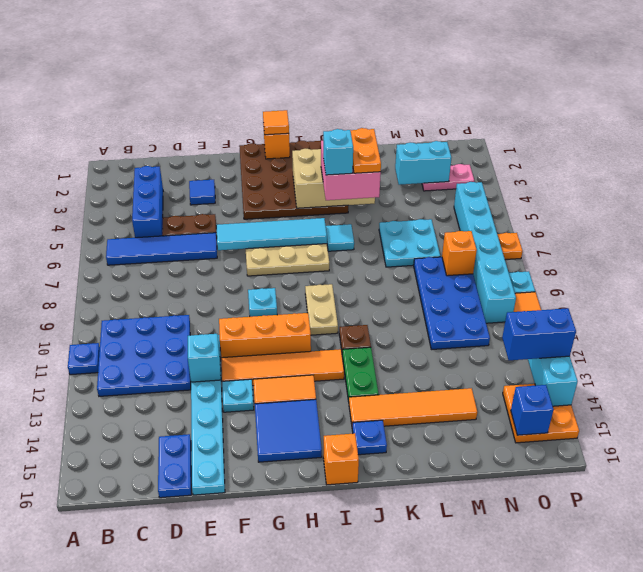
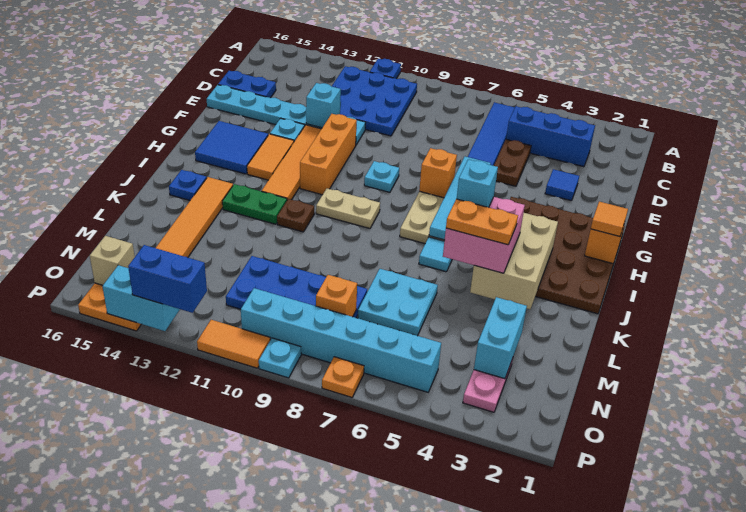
orange brick I16 level 1 -> orange brick G7 level 2
blue brick O13:P13 level 3 -> blue brick P12:P13 level 3
blue brick O15 level 2 -> tan brick O15 level 2

